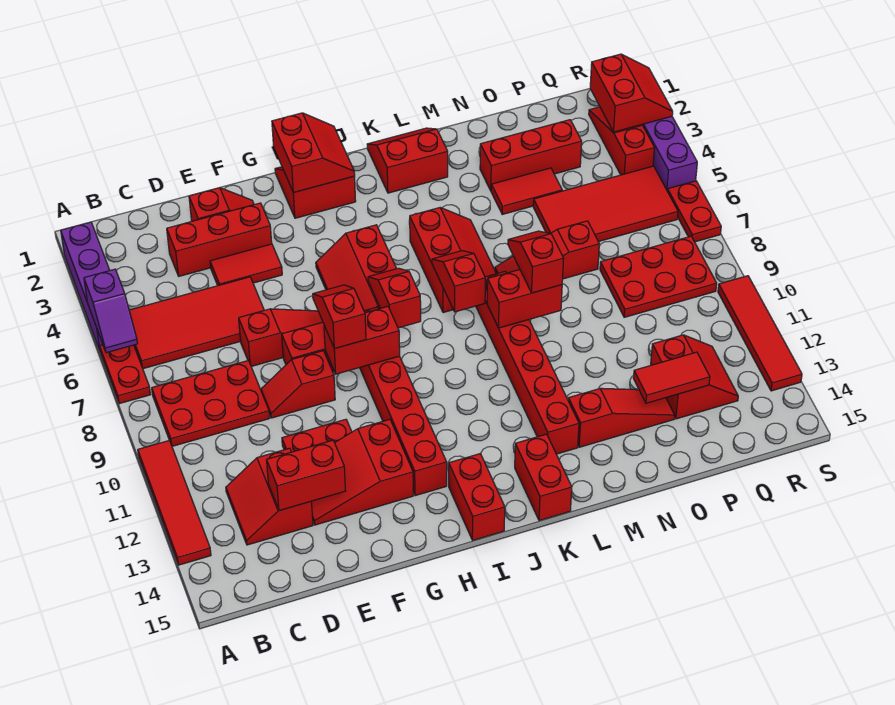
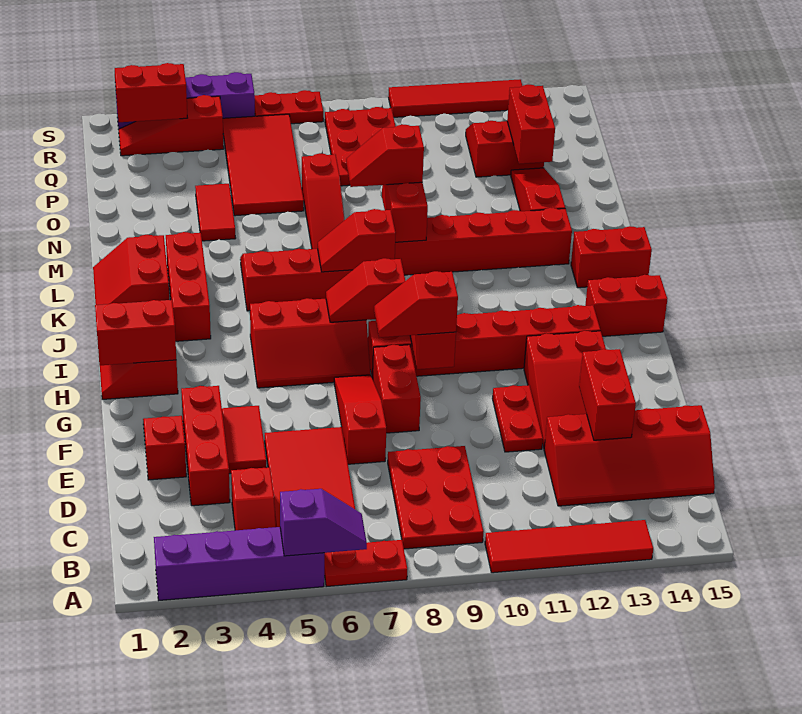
red slope C12:D13 level 1 top D -> red slope C12:D15 level 1 top D
red slope E9:F9 level 1 top F -> red slope B4:C4 level 1 top C
red brick N3:P3 level 1 -> red brick J3:L3 level 1
red tile O13:P13 level 2 -> red brick O13:P13 level 2

